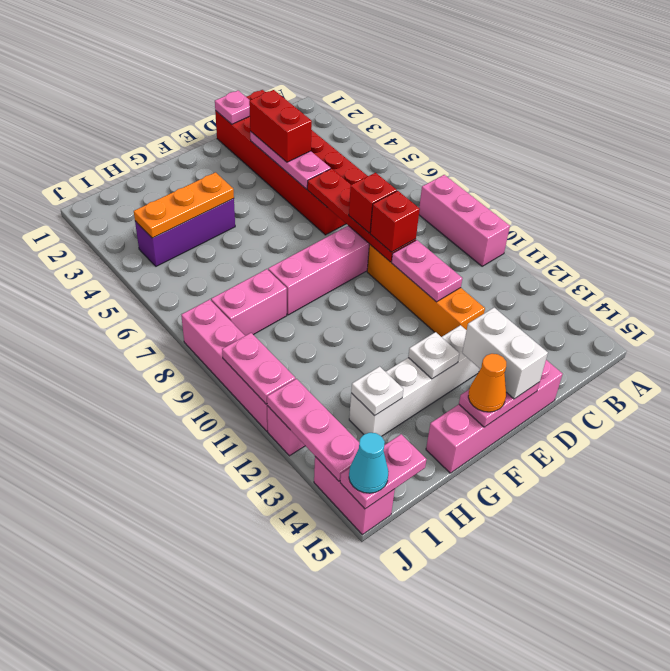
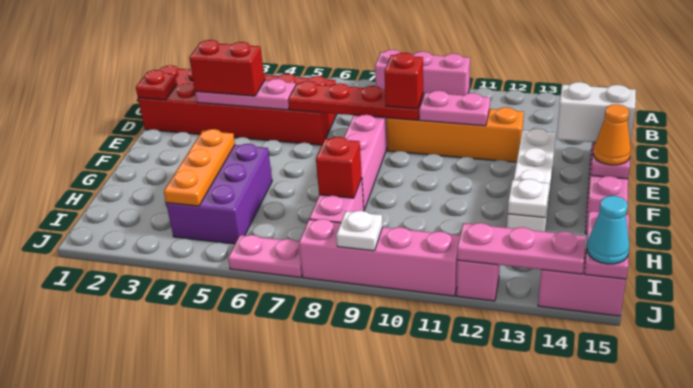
pink plate D1 level 2 -> red plate D1 level 2
red brick D8 level 3 -> red brick H8 level 2
white plate F13 level 2 -> white plate J9 level 2
purple brick G4:I4 level 1 -> purple brick G4:I5 level 1
pink plate J10:J11 level 2 -> pink plate J6:J7 level 1

